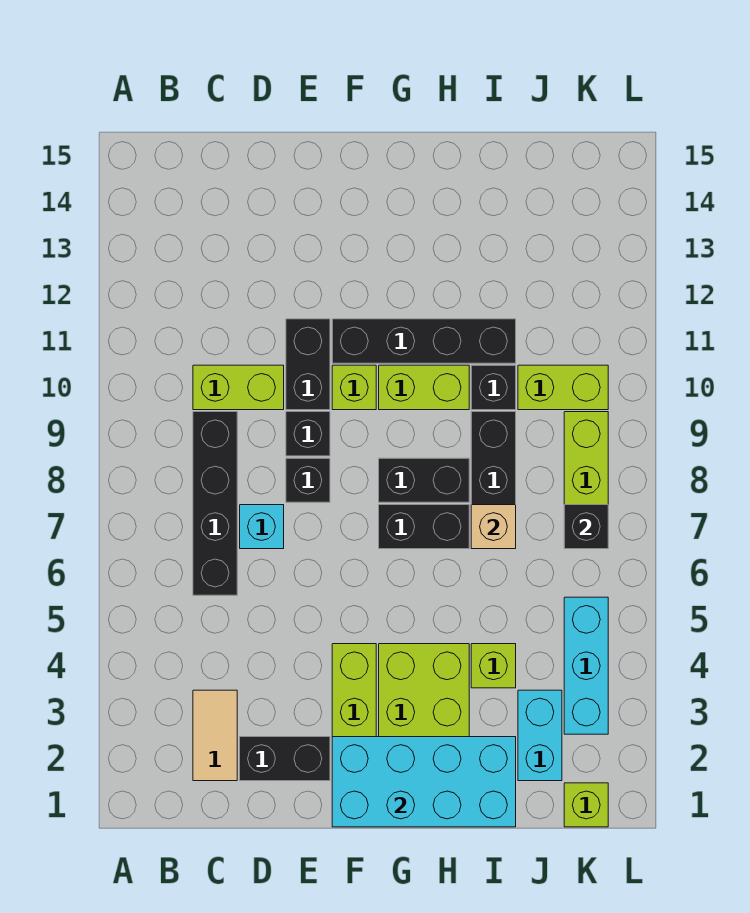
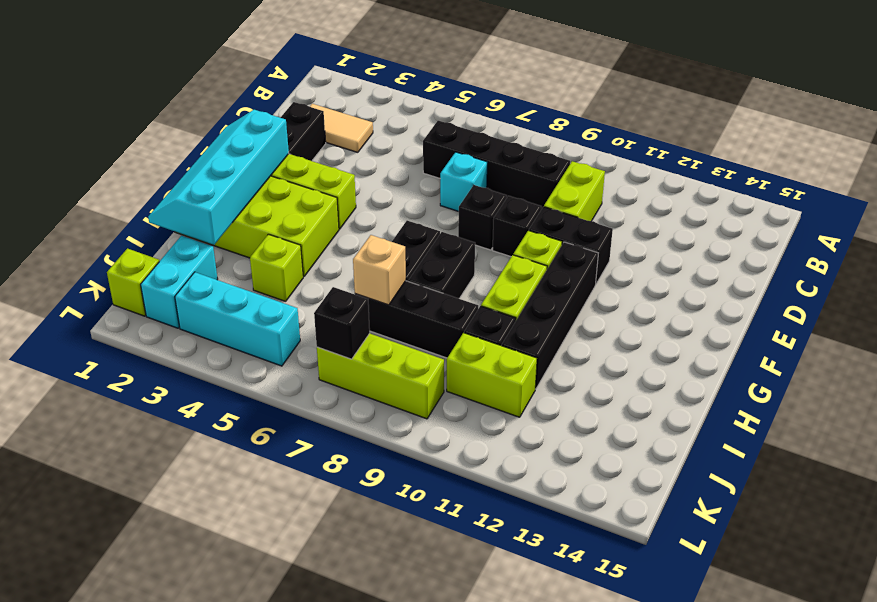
cyan brick F1:I2 level 2 -> cyan slope F1:I2 level 2 top 2
cyan brick J2:J3 level 1 -> cyan brick J2:K2 level 1
lime brick J10:K10 level 1 -> lime brick J10:J11 level 1

